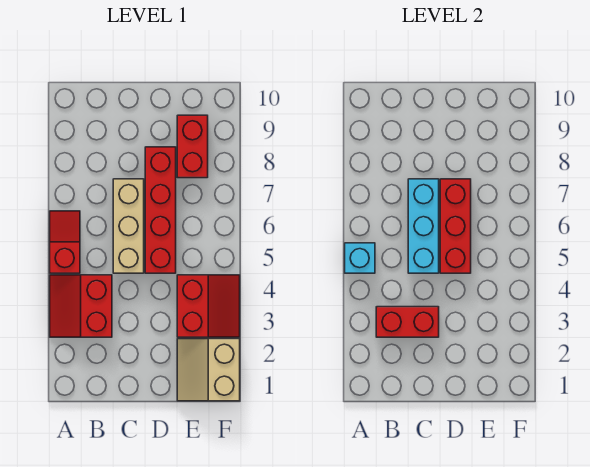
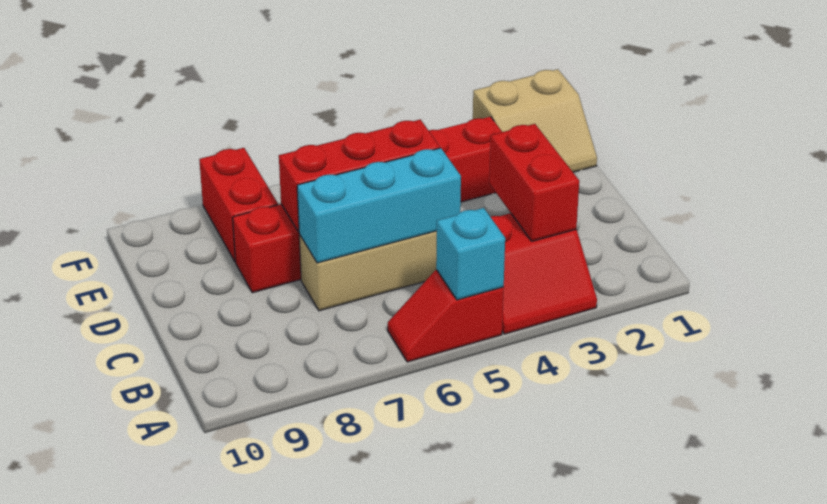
red brick E8:E9 level 1 -> red brick E8:F8 level 1

